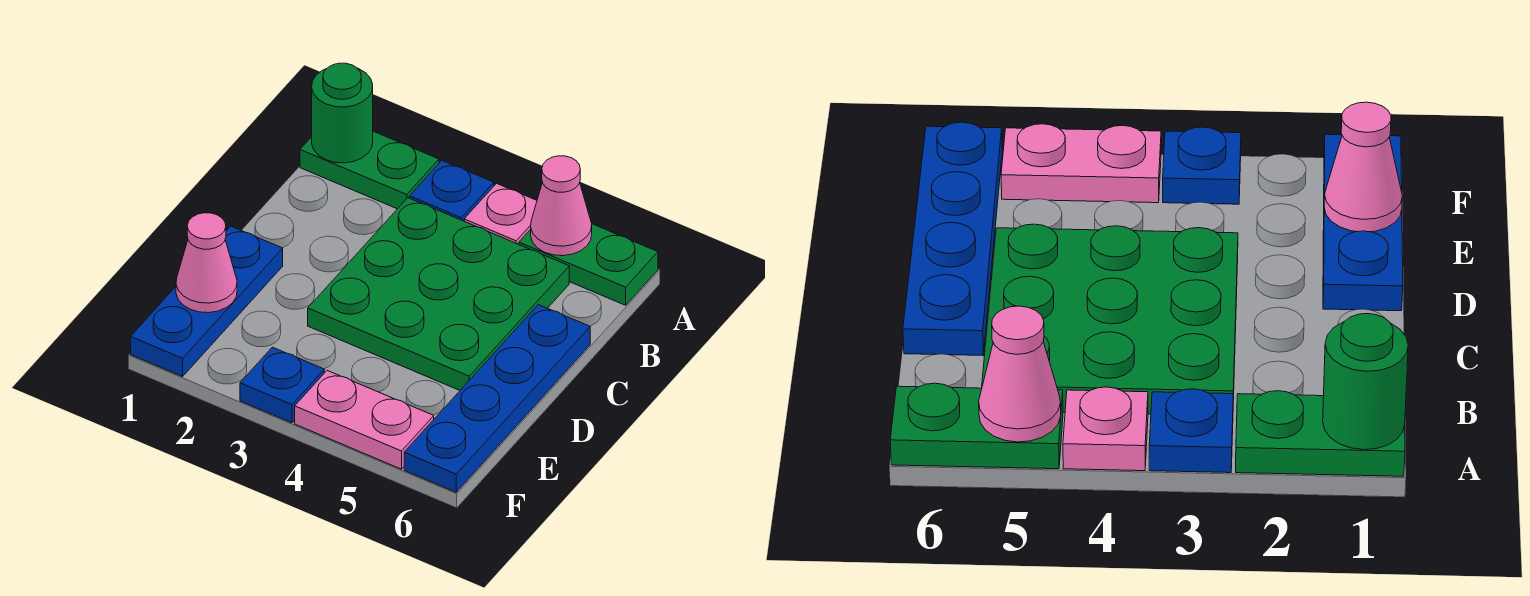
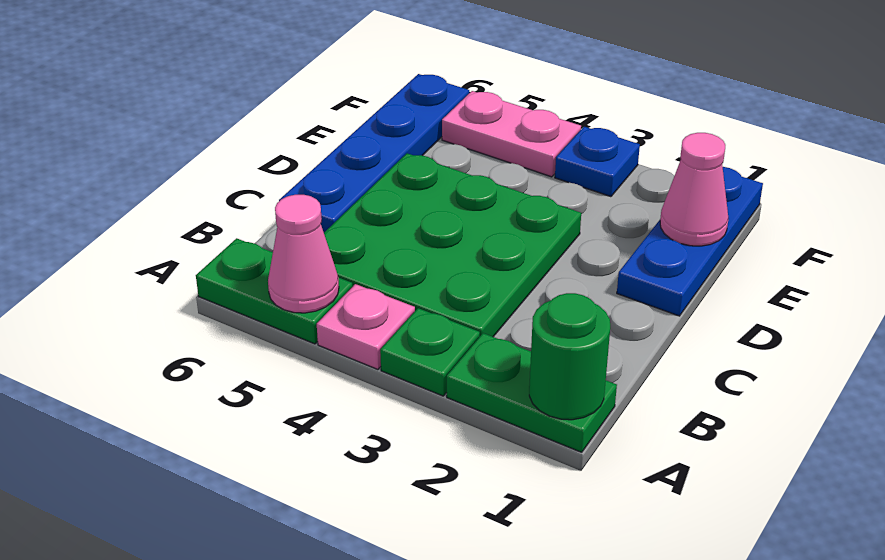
blue plate A3 level 1 -> green plate A3 level 1

